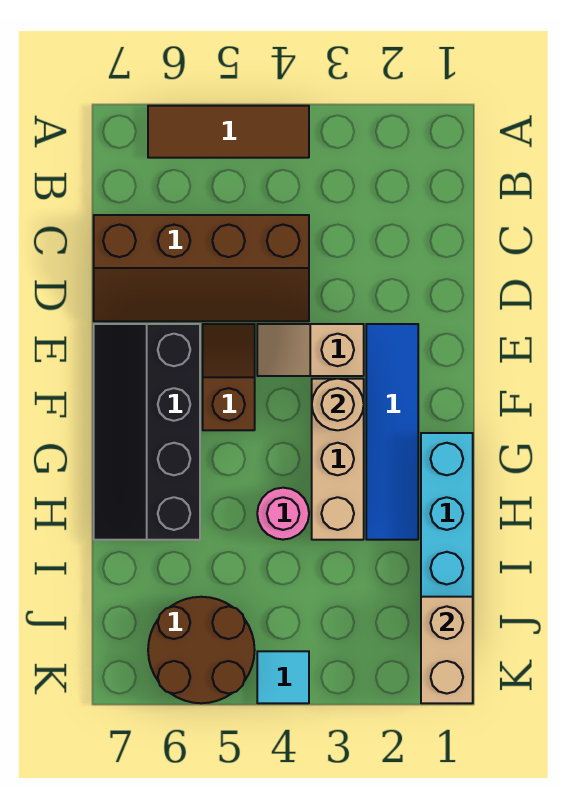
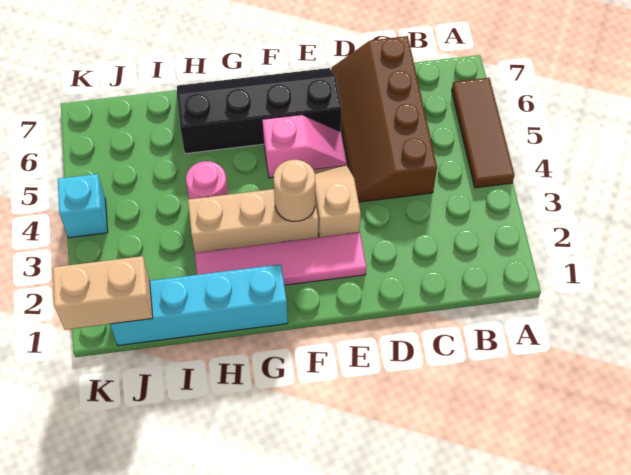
blue tile E2:H2 level 1 -> pink tile E2:H2 level 1
brown slope E5:F5 level 1 top F -> pink slope E5:F5 level 1 top F
brown round brick J5:K6 level 1 -> none
cyan tile K4 level 1 -> cyan brick K4 level 1

